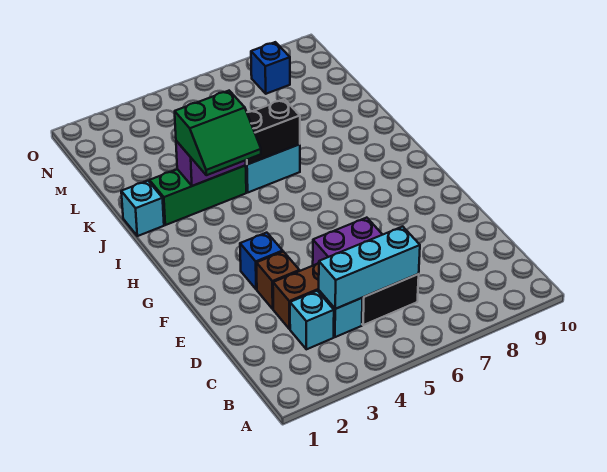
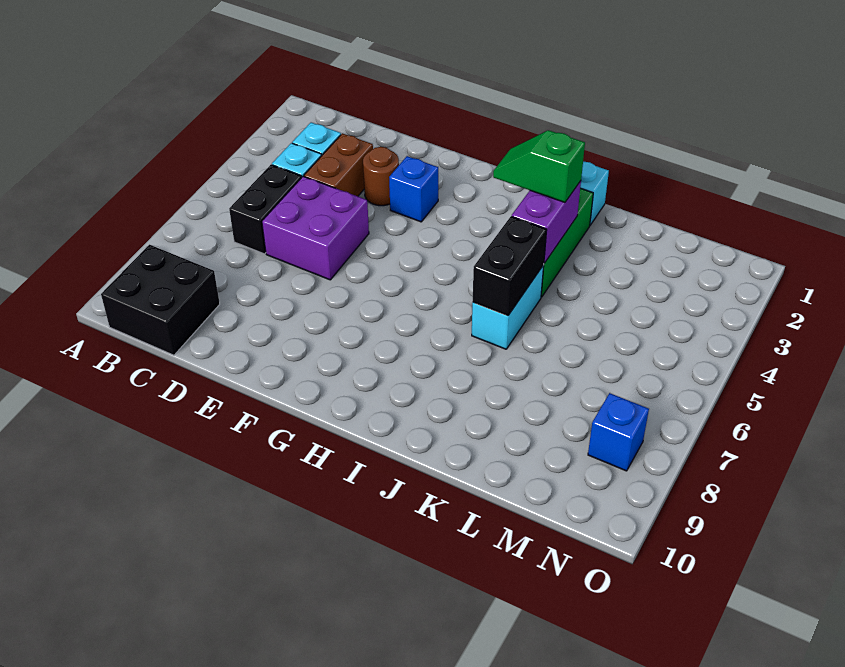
none -> black brick B9:C10 level 1
cyan brick C4:C6 level 2 -> none
brown brick E3 level 1 -> brown round brick E3 level 1
green slope I3:J4 level 3 top J -> green slope I3:J3 level 3 top J

